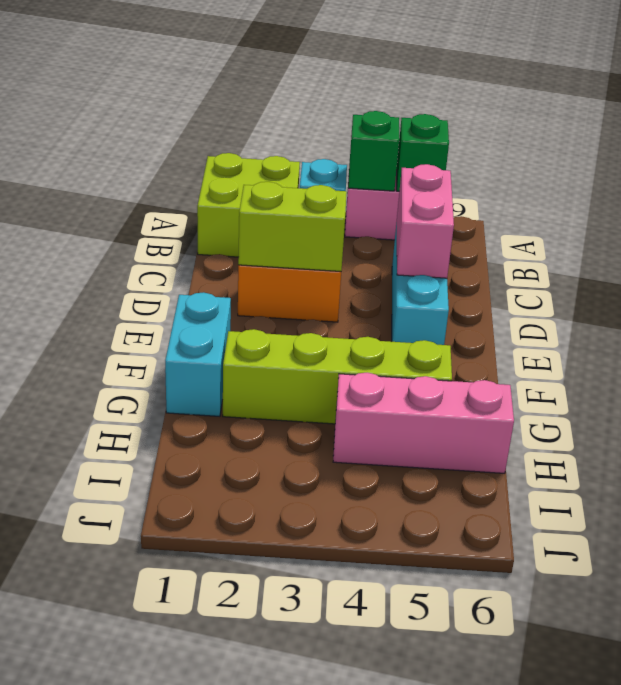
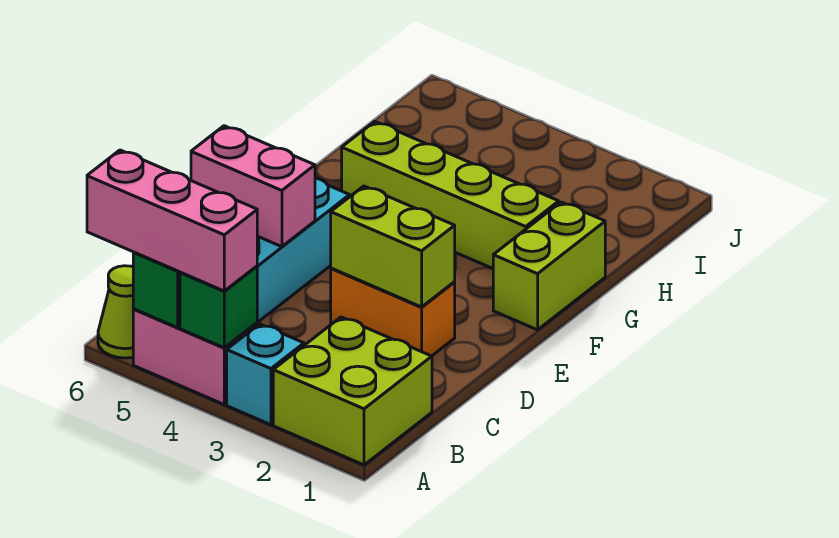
none -> lime cone A6 level 1
pink brick C5:D5 level 2 -> pink brick D5:D6 level 2
cyan brick F1:G1 level 1 -> lime brick F1:G1 level 1
pink brick H4:H6 level 1 -> pink brick A4:A6 level 3

